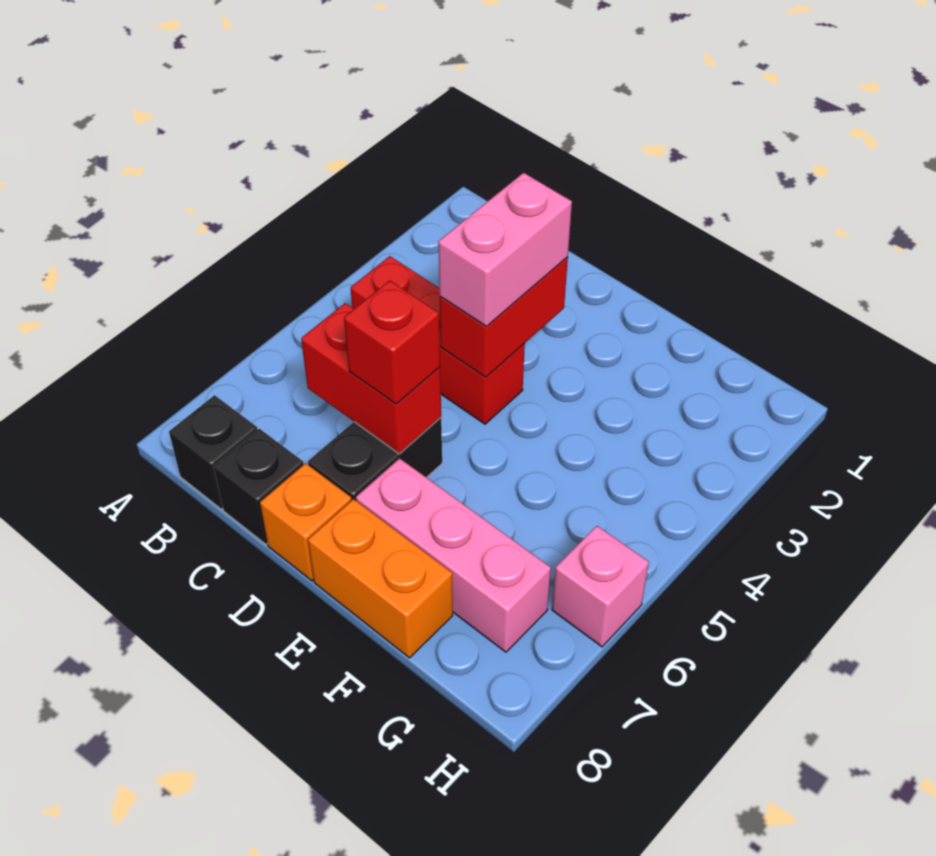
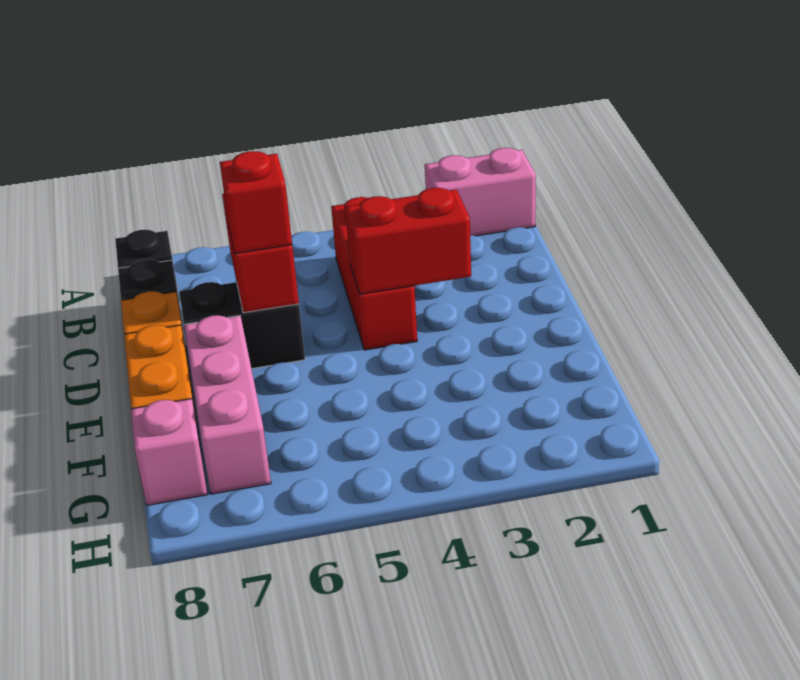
pink brick D3:D4 level 3 -> pink brick A1:A2 level 1
pink brick H6 level 1 -> pink brick G8 level 1

